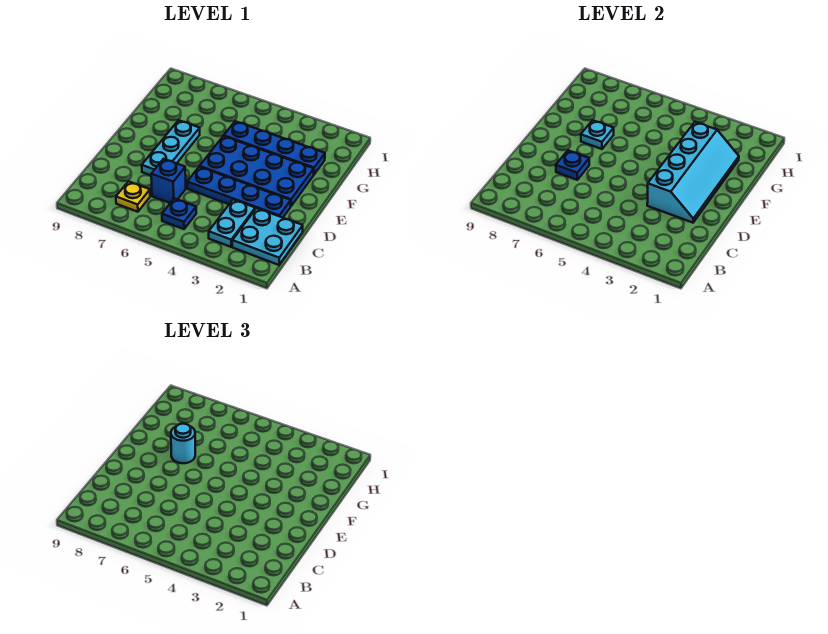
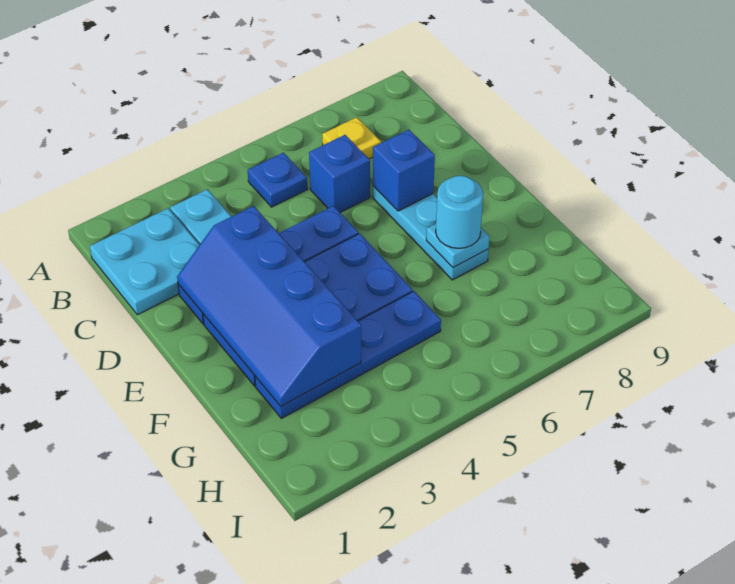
cyan slope D2:G3 level 2 top 3 -> blue slope D2:G3 level 2 top 3
blue plate D7 level 2 -> blue brick D7 level 2

